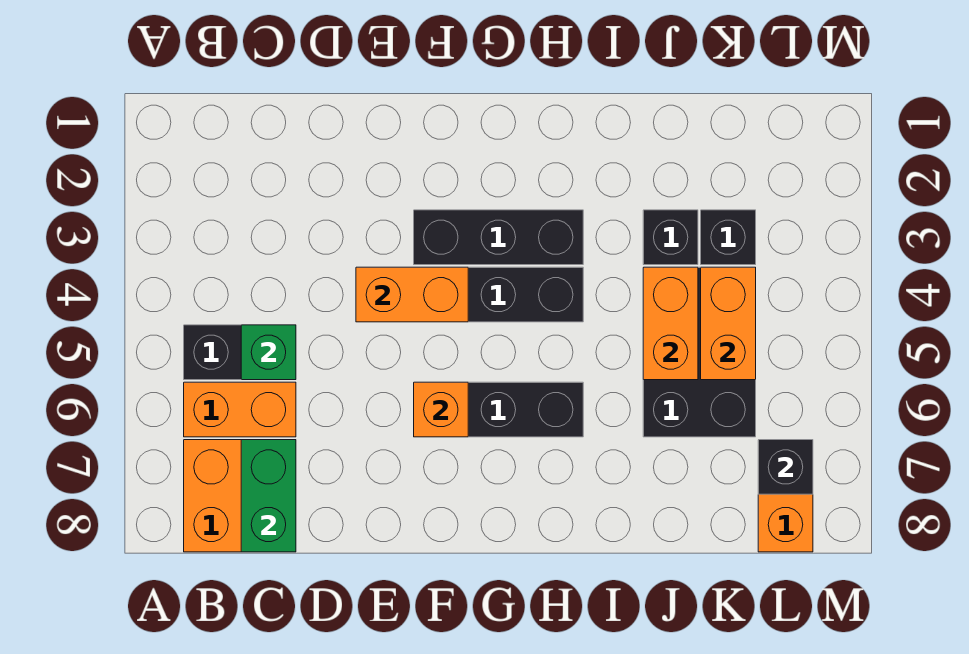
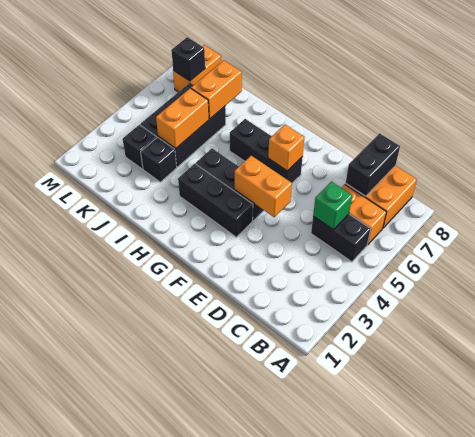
green brick C7:C8 level 2 -> black brick C7:C8 level 2
orange brick K4:K5 level 2 -> orange brick J6:J7 level 2

